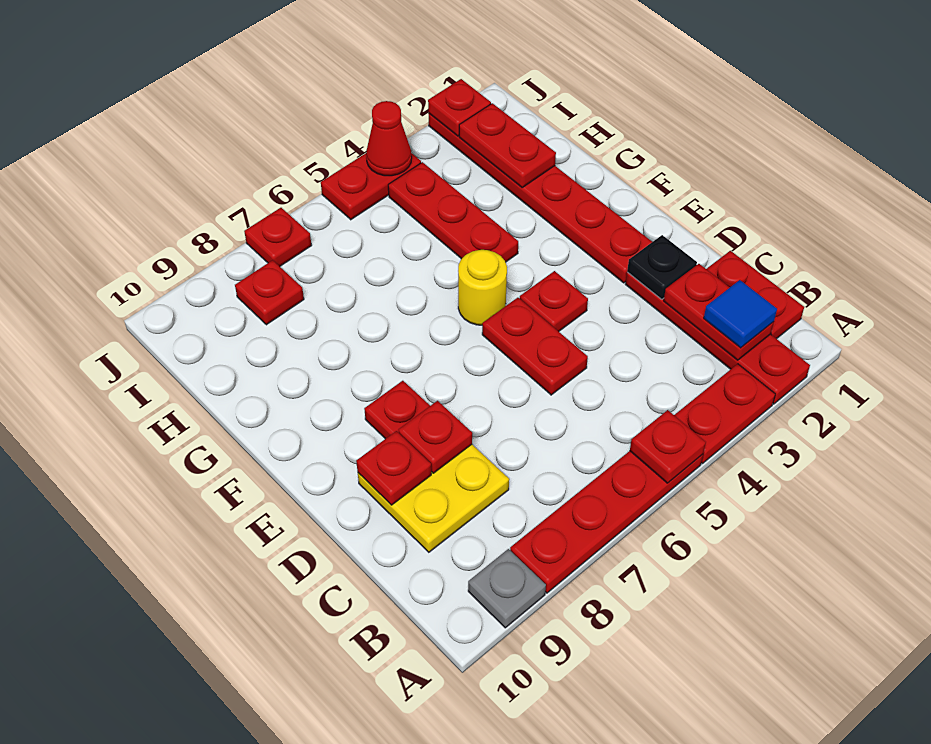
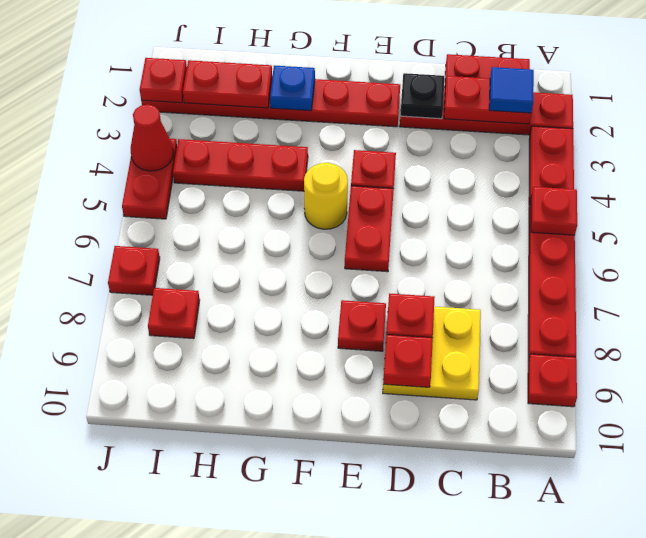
grey plate A9 level 1 -> red plate A9 level 1
red plate D5:E5 level 1 -> red plate E5:E6 level 1
none -> blue plate G2 level 2

